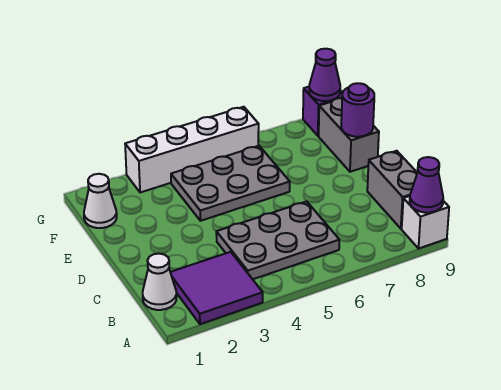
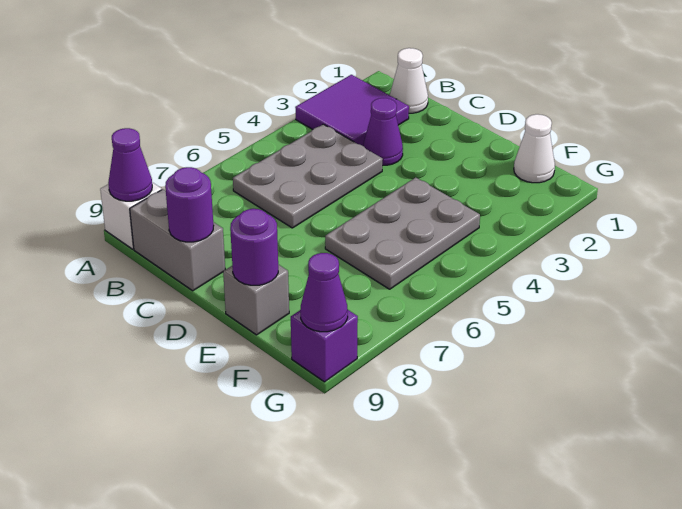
none -> purple cone C3 level 1
none -> purple round brick C9 level 2
grey brick E9:F9 level 1 -> grey brick E9 level 1
white brick G3:G6 level 1 -> none

